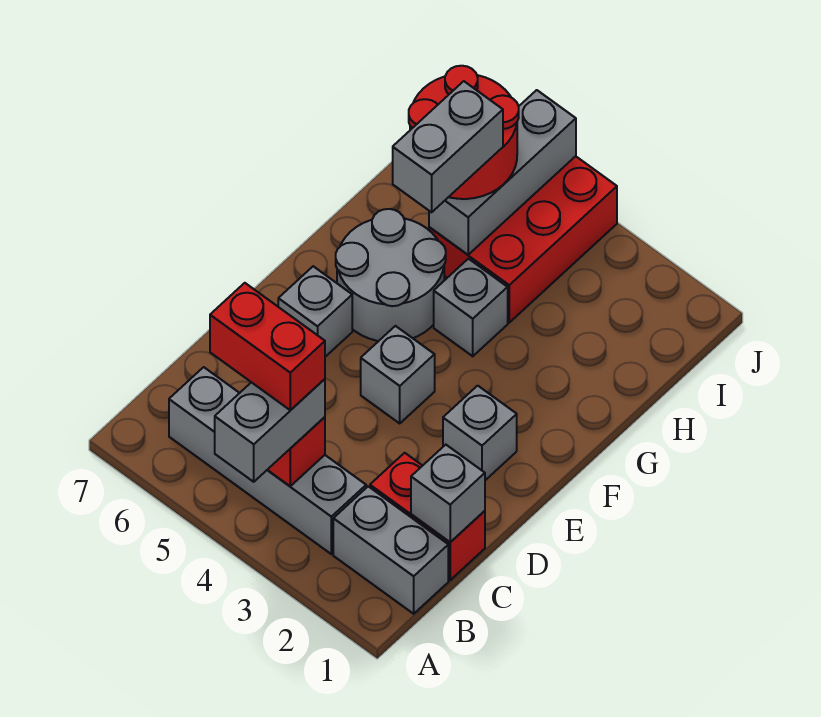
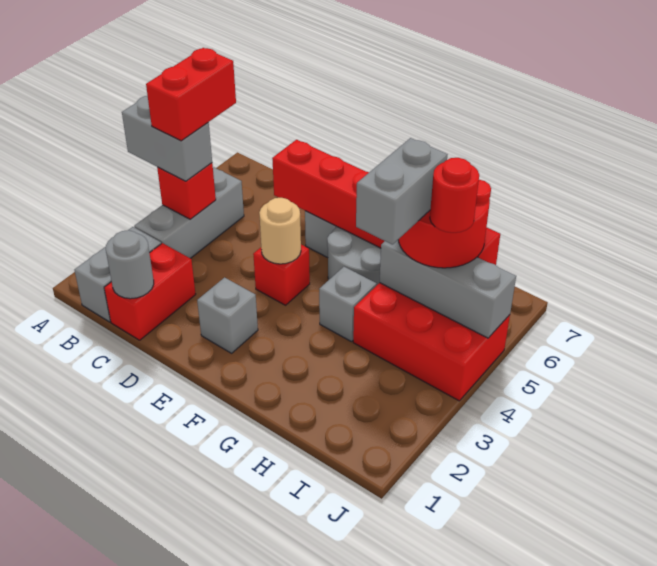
grey brick B3:B6 level 1 -> grey brick B3:B5 level 1
grey brick C1 level 2 -> grey round brick C1 level 2
none -> red brick D6:I6 level 2
grey brick E4 level 1 -> red brick E4 level 1
none -> tan round brick E4 level 2
grey brick G5:H5 level 4 -> grey brick H4:H5 level 4
none -> red round brick I5 level 4

